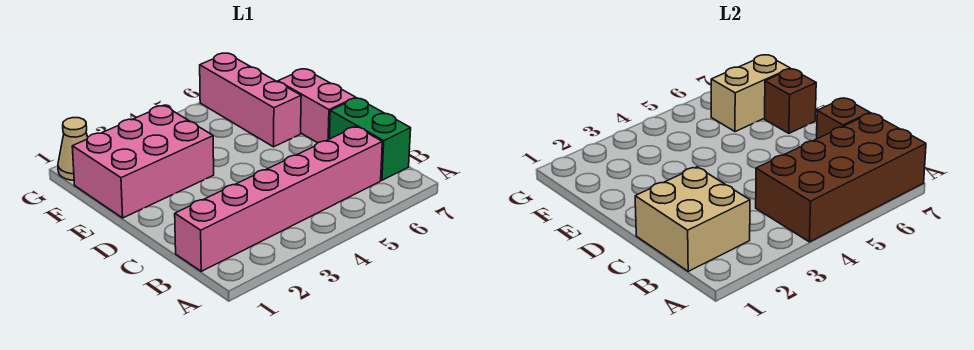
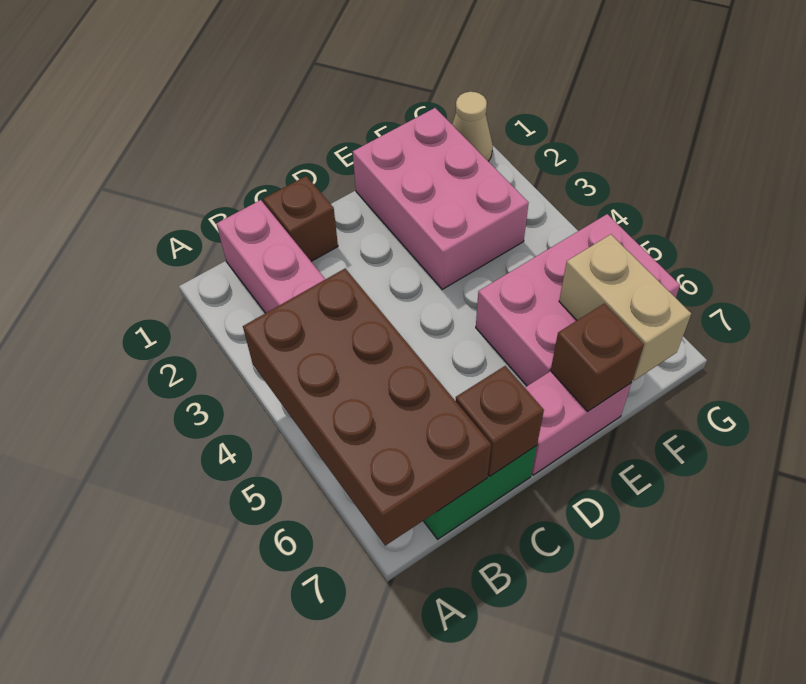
tan brick B1:C2 level 2 -> none
none -> brown brick C1 level 1
pink brick E6:G6 level 1 -> pink brick E5:G6 level 1

